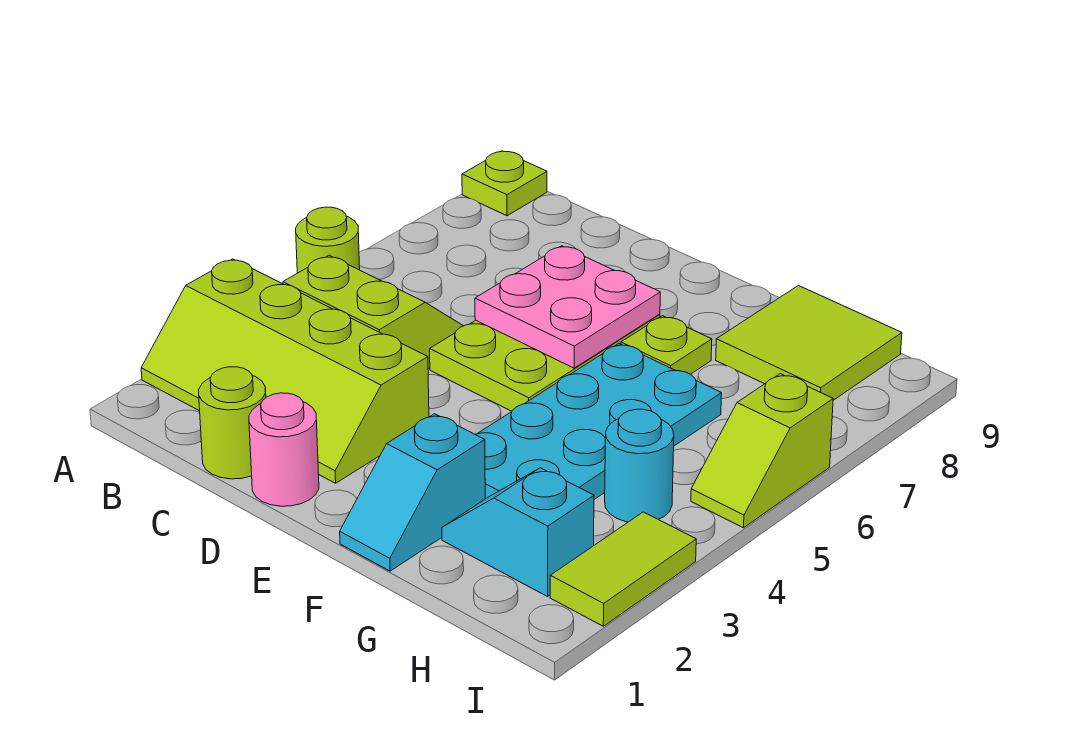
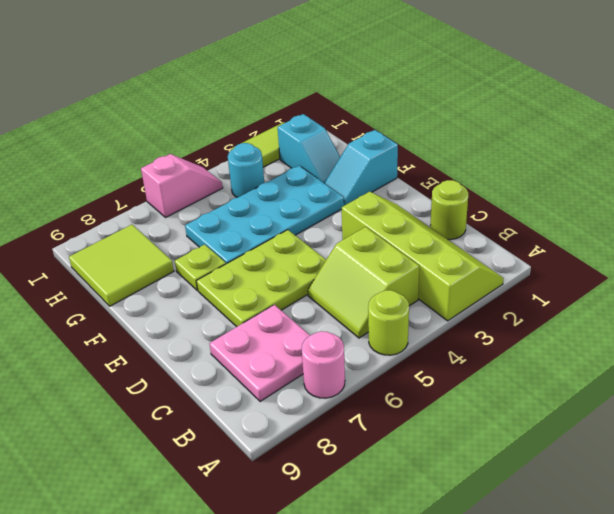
lime plate A9 level 1 -> none
pink round brick D1 level 1 -> pink round brick A7 level 1
pink plate D6:E7 level 2 -> pink plate B7:C8 level 1
cyan slope F1:F2 level 1 top 2 -> cyan slope F1:F2 level 1 top 1
lime slope I5:I6 level 1 top 6 -> pink slope I5:I6 level 1 top 6

